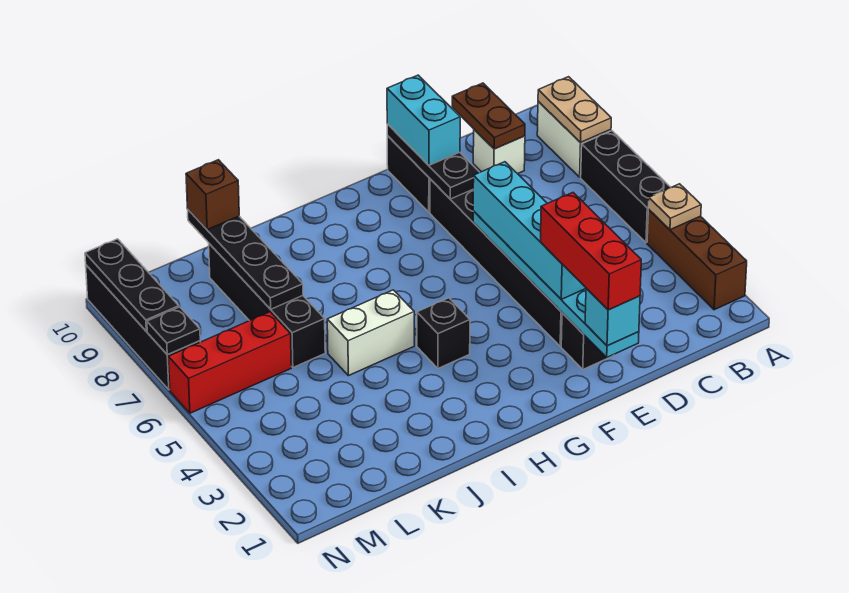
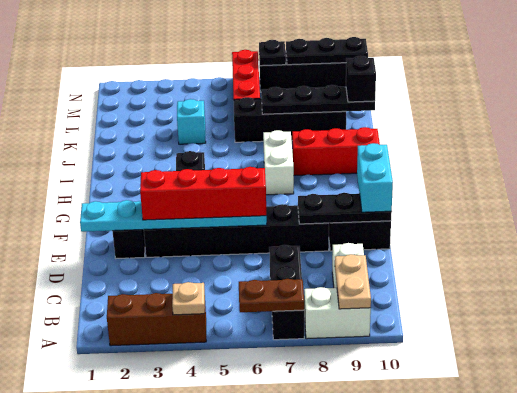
black brick A5:A7 level 1 -> black brick A7:C7 level 1
tan plate A8:A9 level 2 -> tan plate A9:B9 level 2
brown plate C9:C10 level 2 -> brown plate A6:A7 level 2
cyan brick E1 level 3 -> cyan brick K4 level 1
red brick E1:E3 level 4 -> red brick I8:I10 level 1
cyan brick E3:E6 level 3 -> red brick E3:E6 level 3
cyan brick E9:E10 level 3 -> cyan brick E10:F10 level 3
white brick I5:J5 level 1 -> white brick H7:I7 level 1
brown brick K10 level 3 -> black brick K10 level 3

